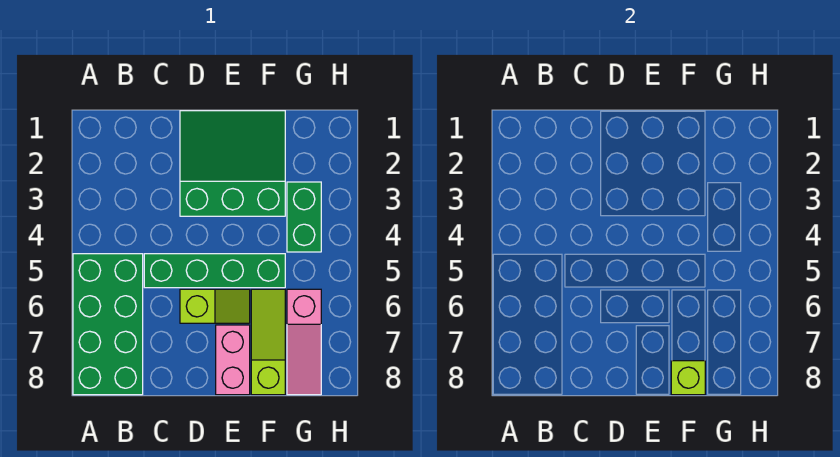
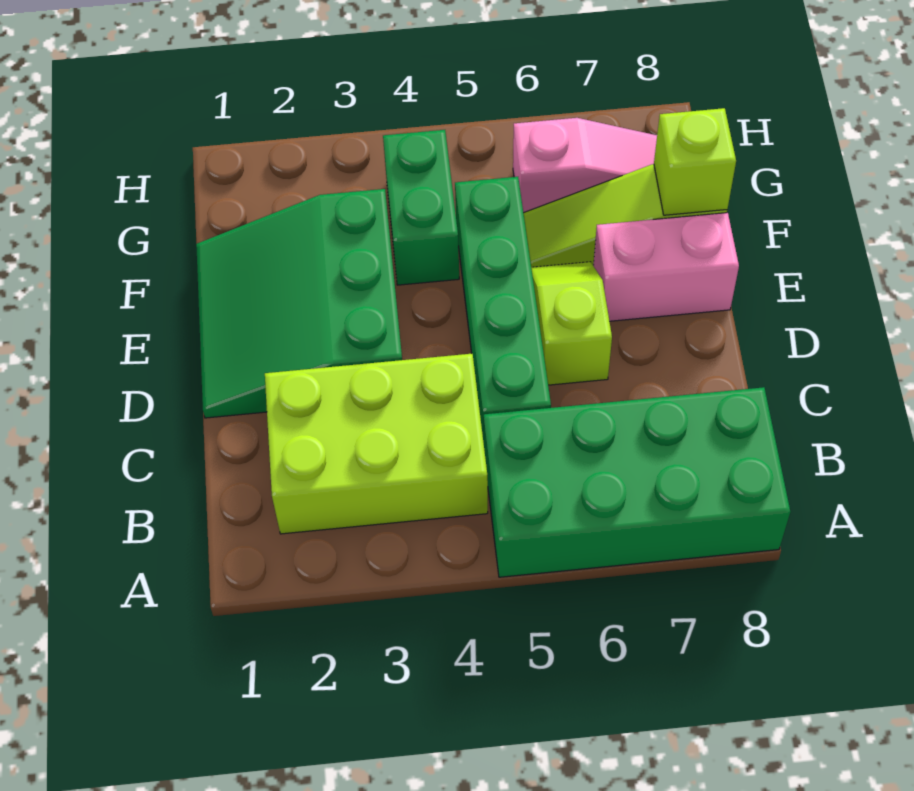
none -> lime brick B2:C4 level 1
green brick G3:G4 level 1 -> green brick F4:G4 level 1

